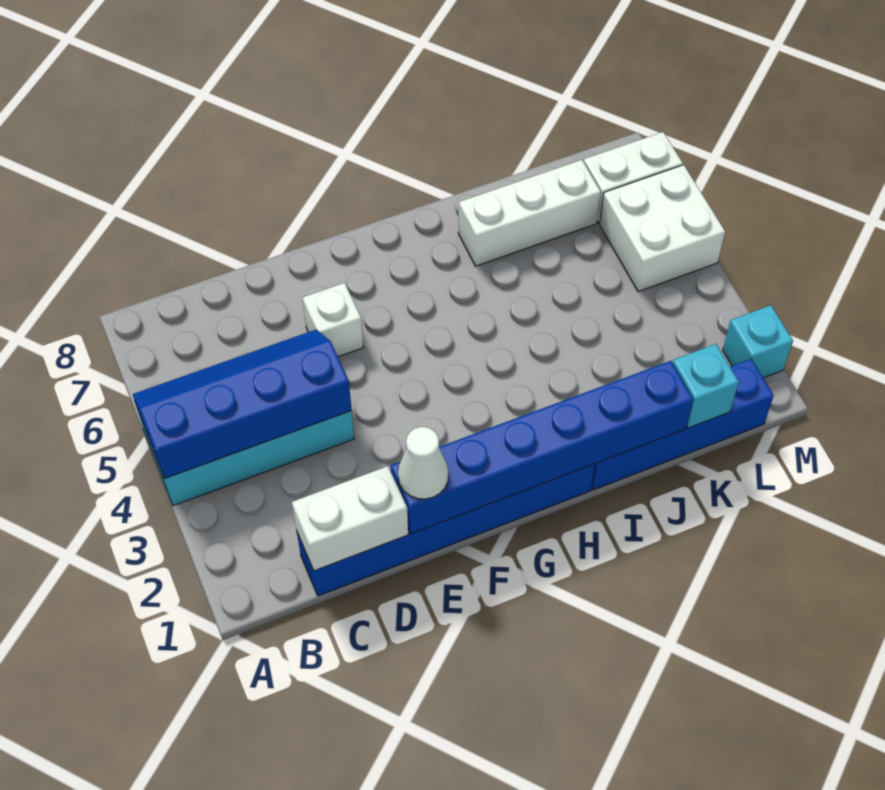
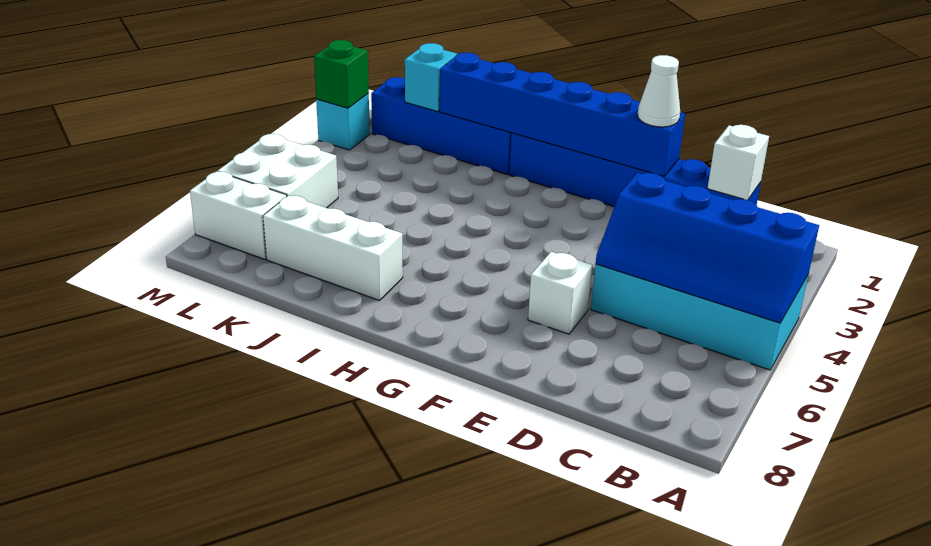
white brick C1:D1 level 2 -> white brick C1 level 2
none -> green brick M2 level 2

